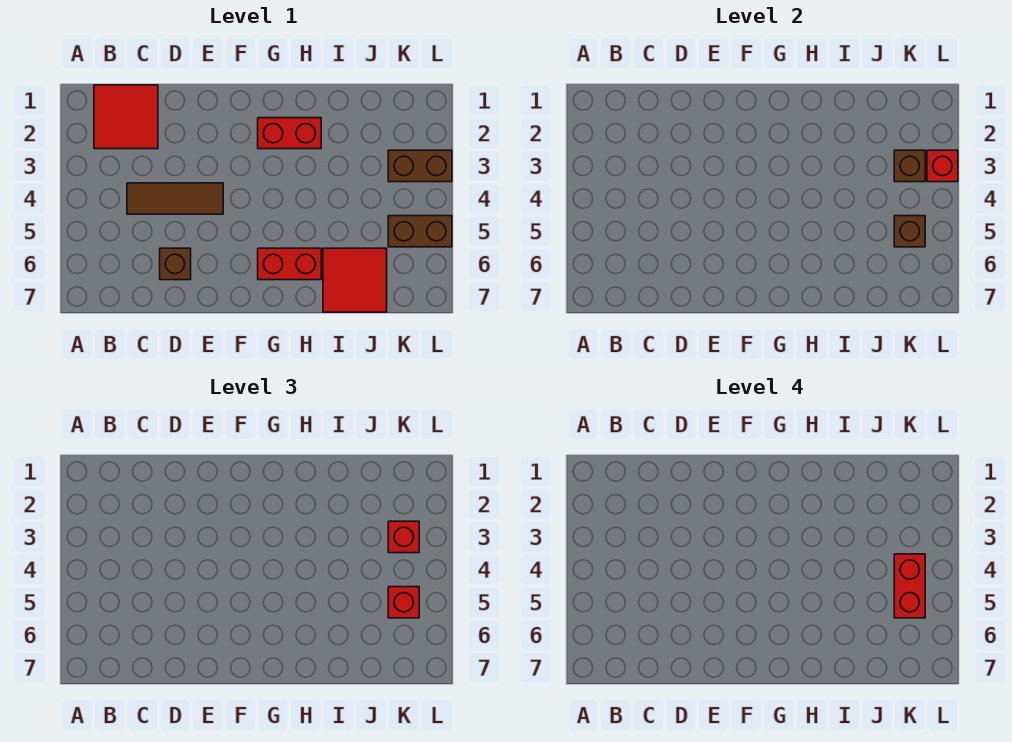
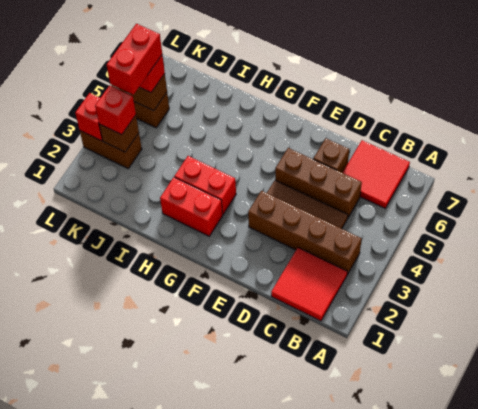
none -> brown brick B3:E3 level 1
none -> brown brick C5:E5 level 1
red brick G6:H6 level 1 -> red brick G3:H3 level 1
red tile I6:J7 level 1 -> red tile B6:C7 level 1

